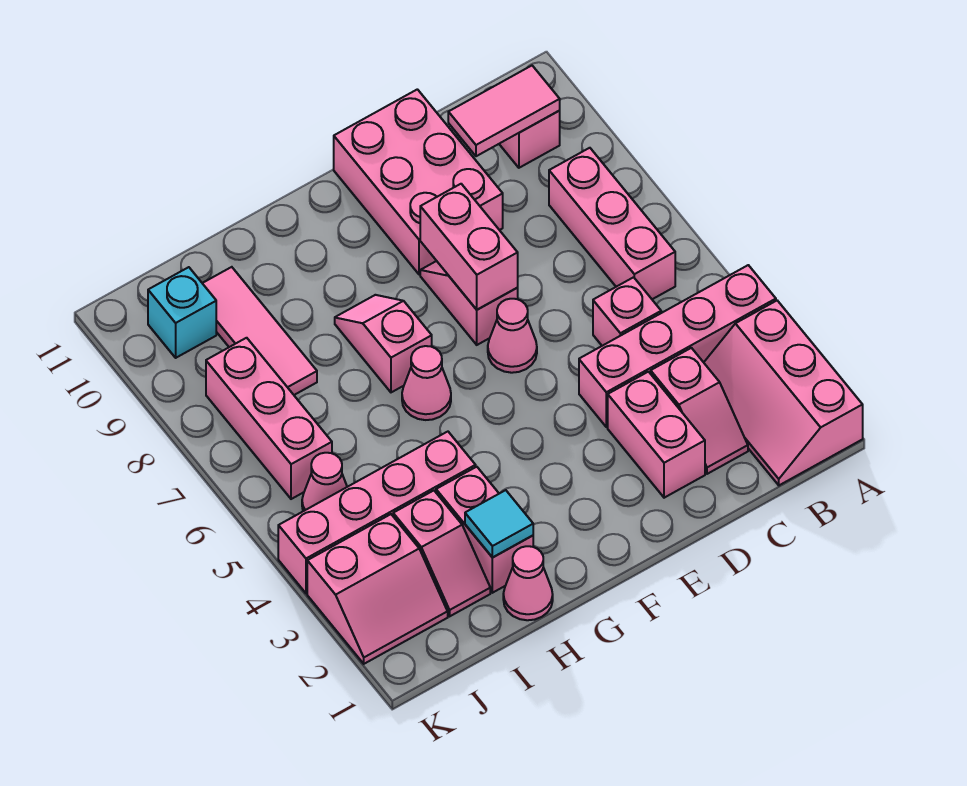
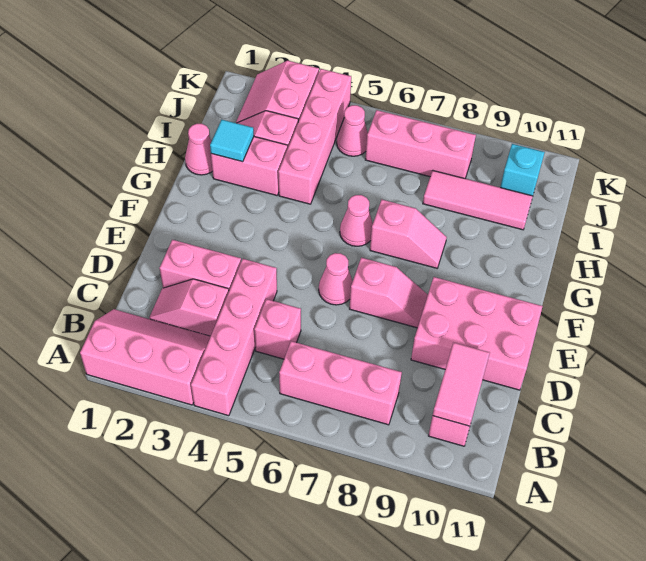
pink brick E7:E8 level 2 -> none

